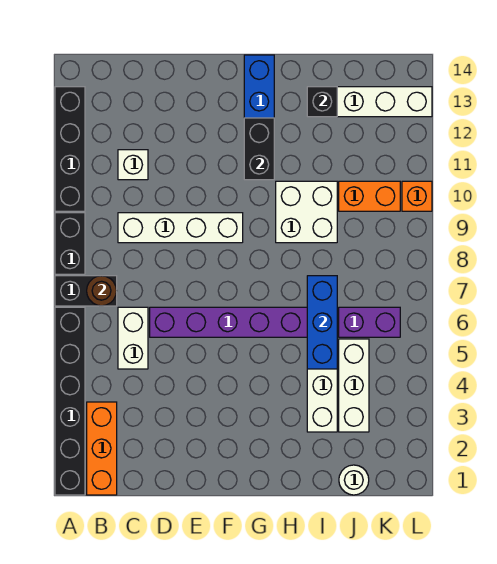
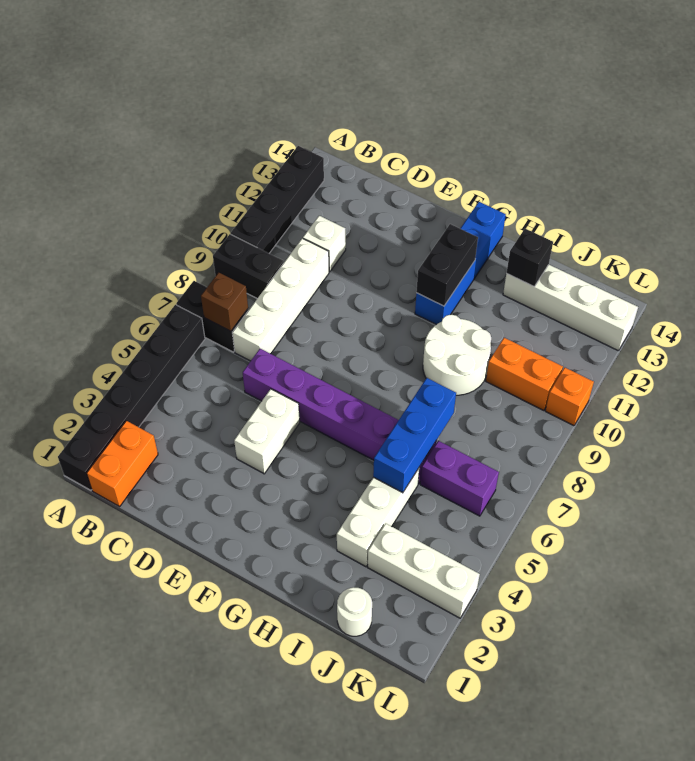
black brick A8:A9 level 1 -> black brick A9:B9 level 1
orange brick B1:B3 level 1 -> orange brick B1:B2 level 1
brown round brick B7 level 2 -> brown brick B7 level 2
white brick C5:C6 level 1 -> white brick E4:E5 level 1
white brick C9:F9 level 1 -> white brick C7:C10 level 1
white brick H9:I10 level 1 -> white round brick H9:I10 level 1
white brick J3:J5 level 1 -> white brick J3:L3 level 1

